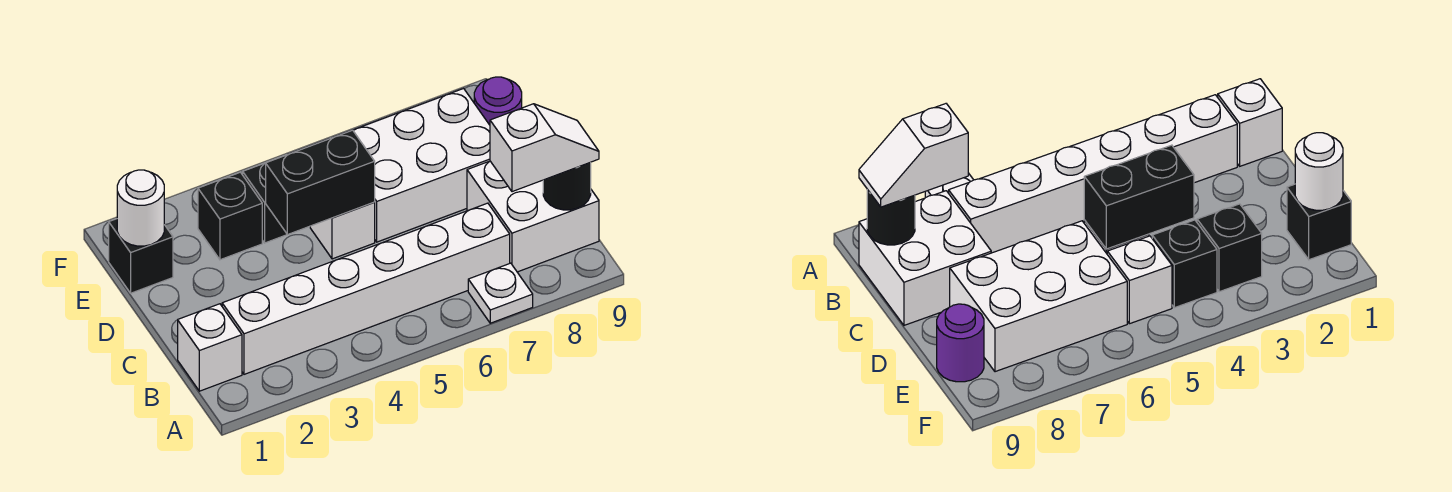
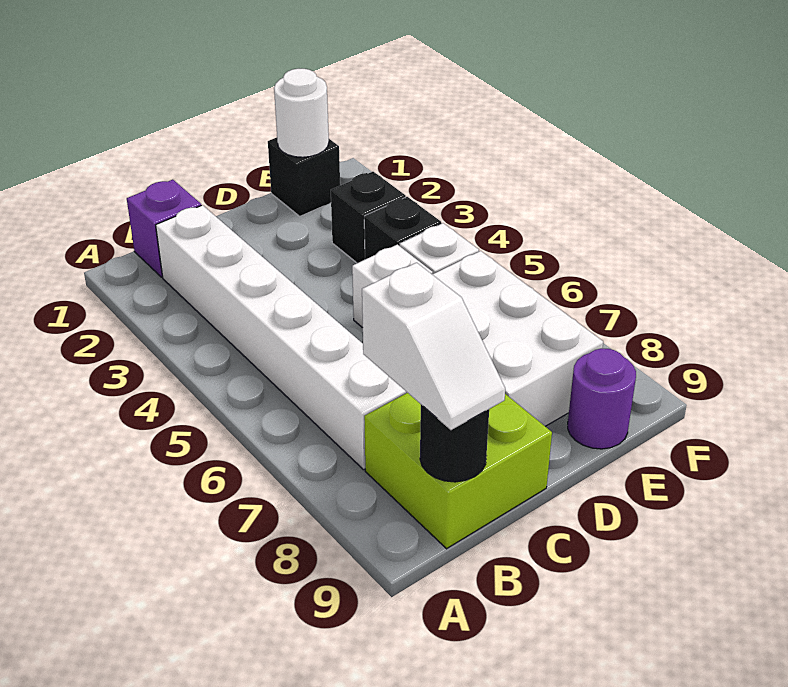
white plate A7 level 1 -> none
white brick B1 level 1 -> purple brick B1 level 1
white brick B8:C9 level 1 -> lime brick B8:C9 level 1
black brick D4:D5 level 2 -> none

